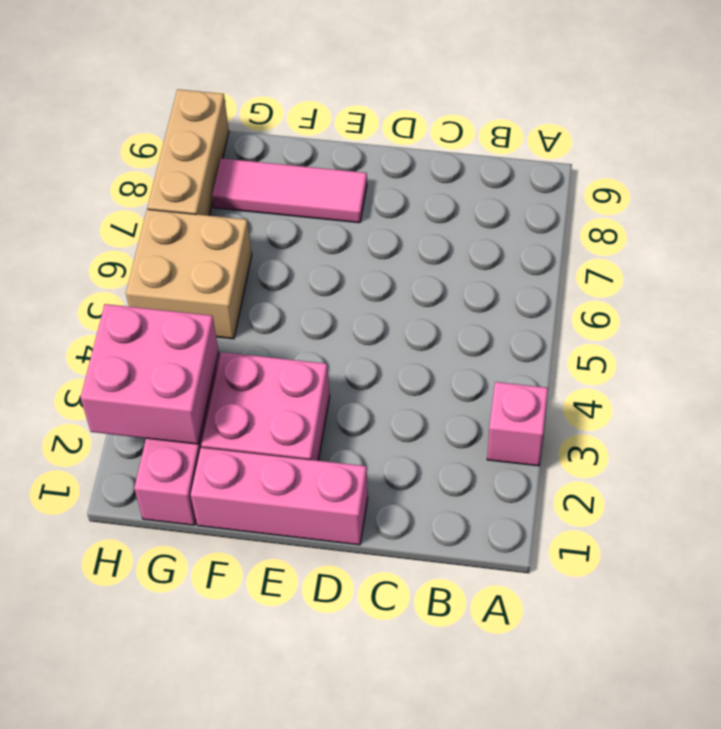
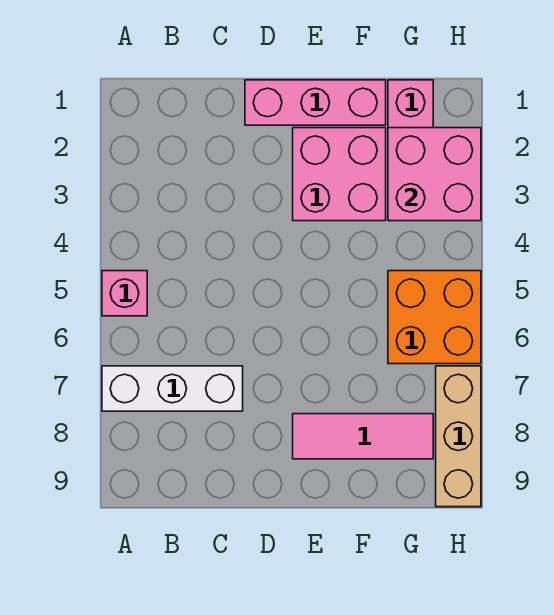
pink brick A3 level 1 -> pink brick A5 level 1
none -> white brick A7:C7 level 1
tan brick G5:H6 level 1 -> orange brick G5:H6 level 1

